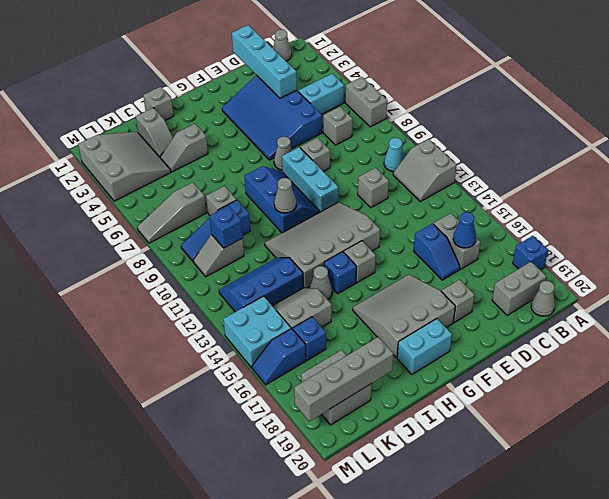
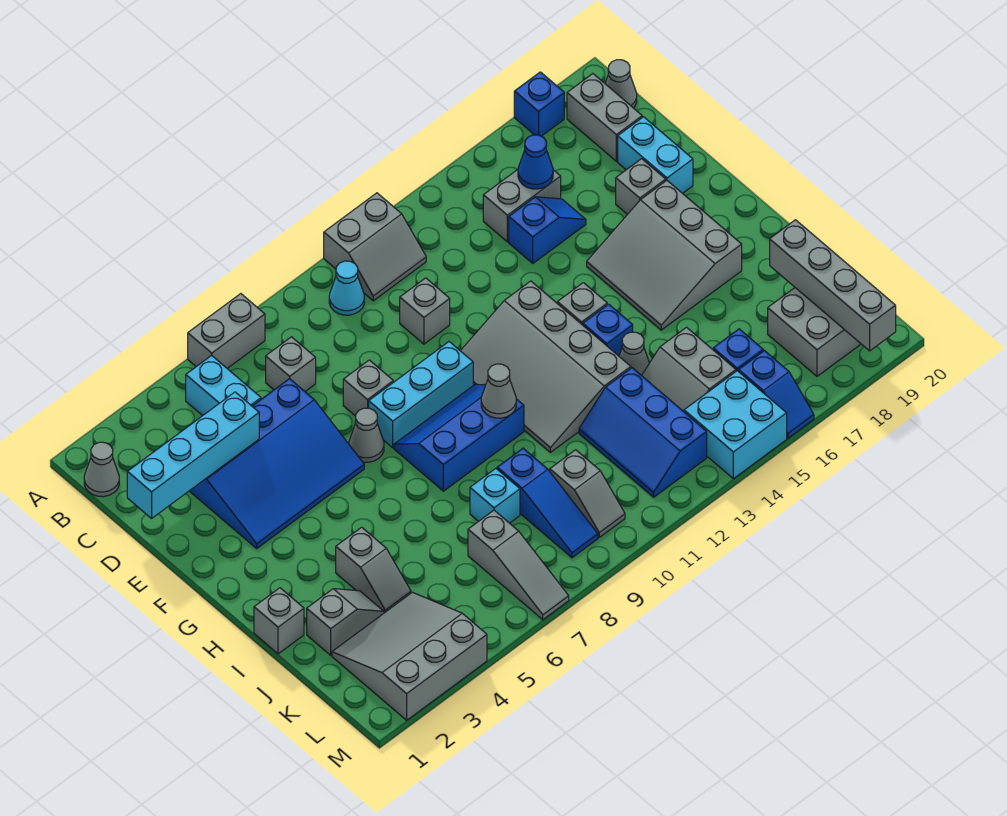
cyan brick G19:H19 level 1 -> cyan brick D19:E19 level 1
grey brick J8 level 1 -> cyan brick J8 level 1
blue brick K10 level 2 -> none

